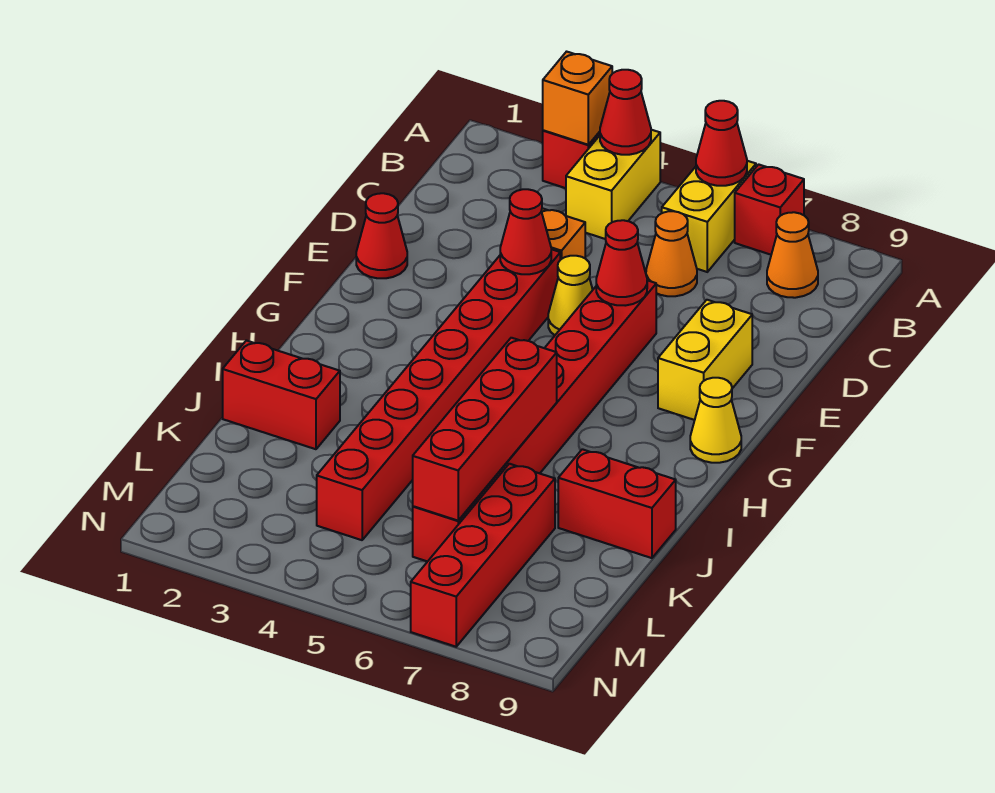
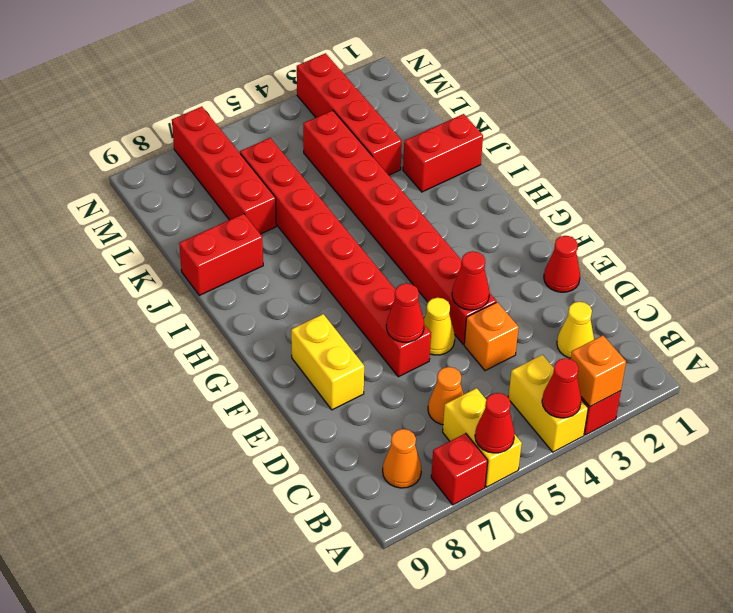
yellow cone G9 level 1 -> yellow cone C2 level 1
red brick I6:L6 level 2 -> red brick K3:N3 level 1

